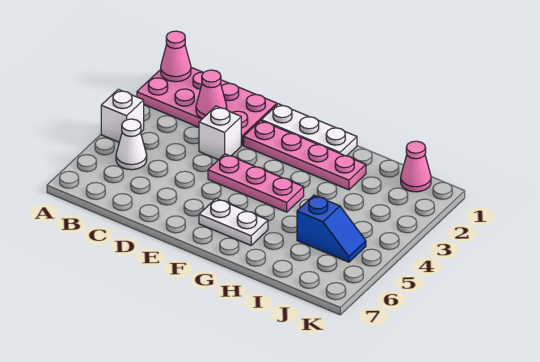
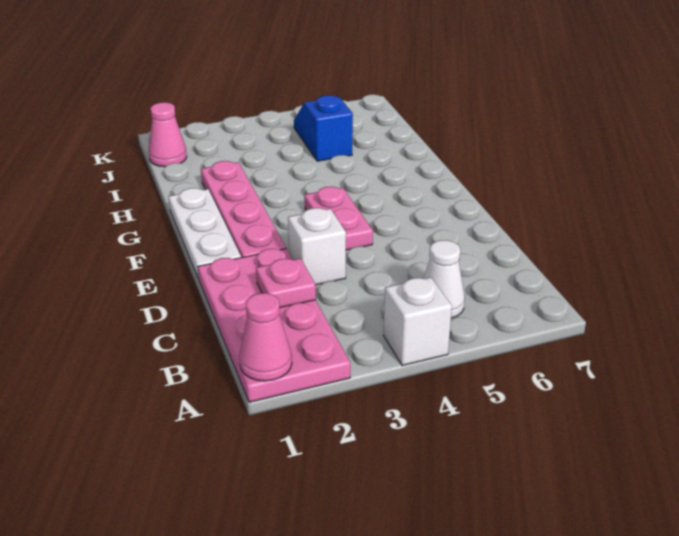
pink cone C2 level 2 -> pink plate C2 level 2
pink plate E4:G4 level 1 -> pink plate E4:F4 level 1
white plate F6:G6 level 1 -> none

